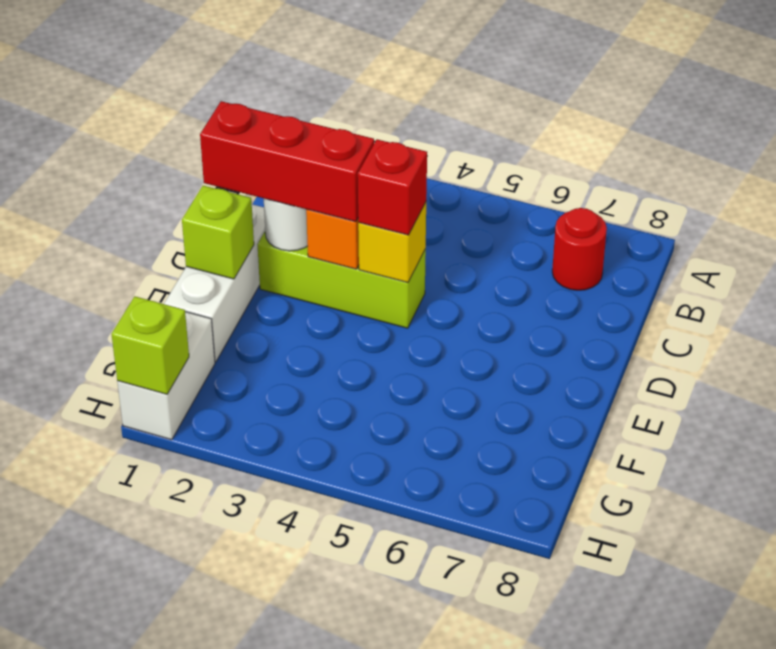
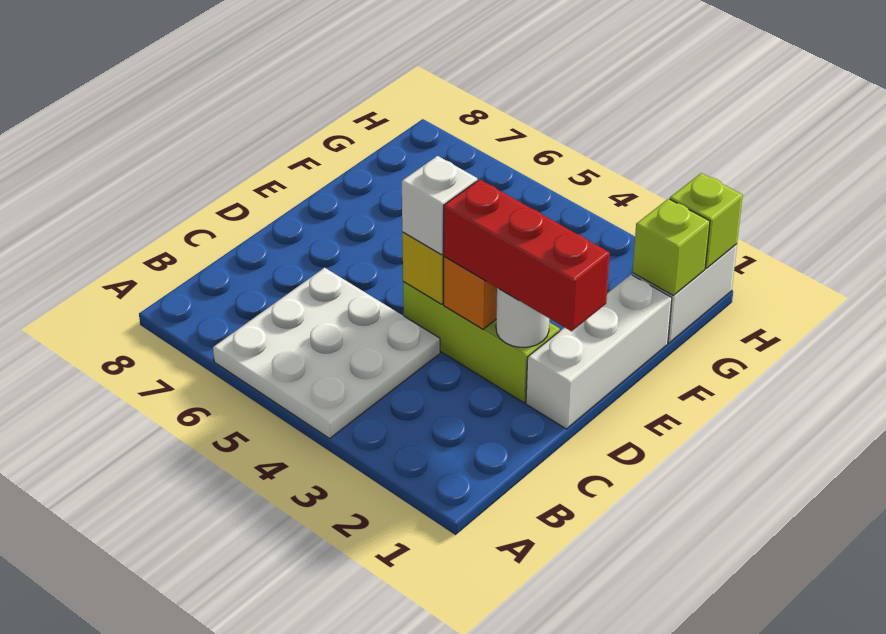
none -> white plate A4:C6 level 1
red round brick B7 level 1 -> none
red brick D4 level 3 -> white brick D4 level 3
lime brick E1 level 2 -> lime brick G1 level 2

